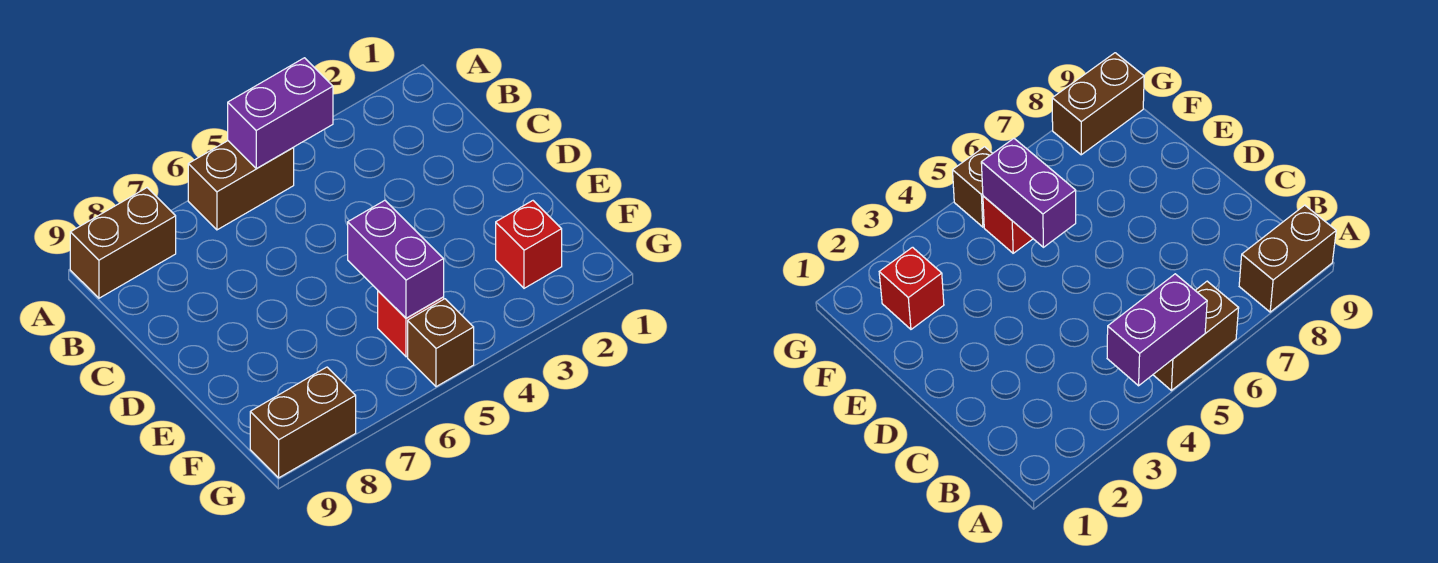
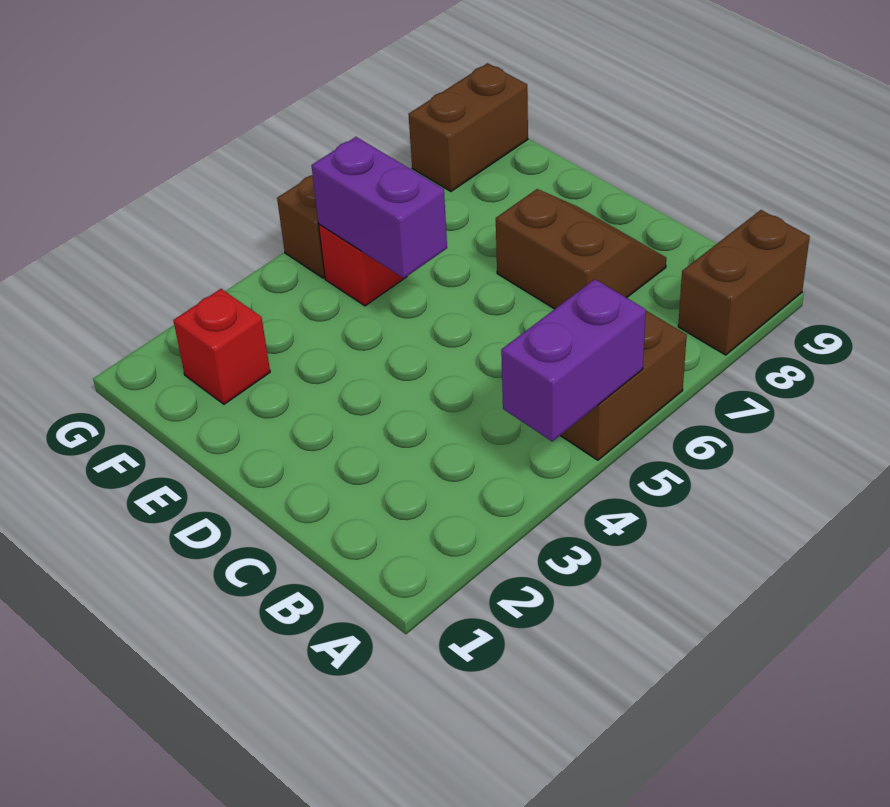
none -> brown slope C7:D8 level 1 top 7

